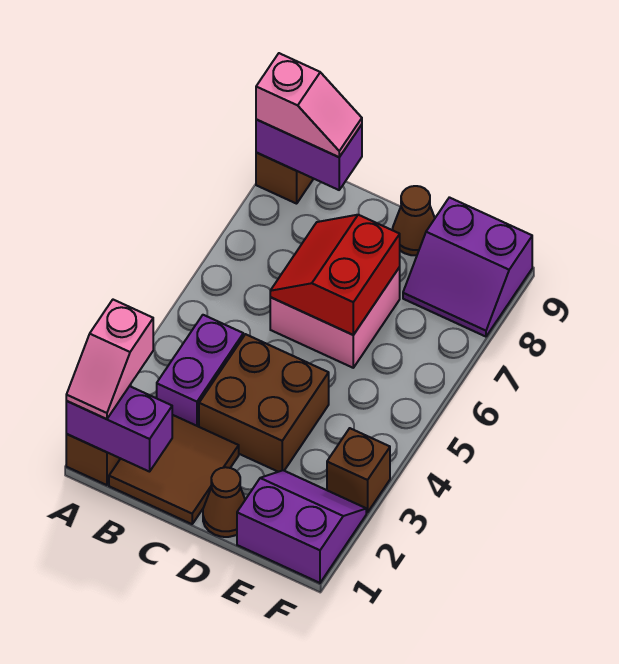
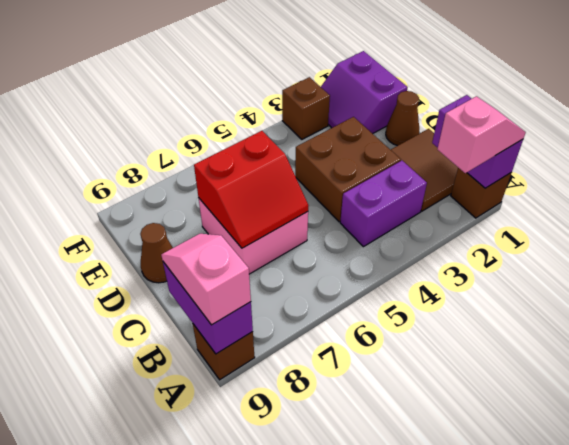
purple slope E8:F9 level 1 top 9 -> none

